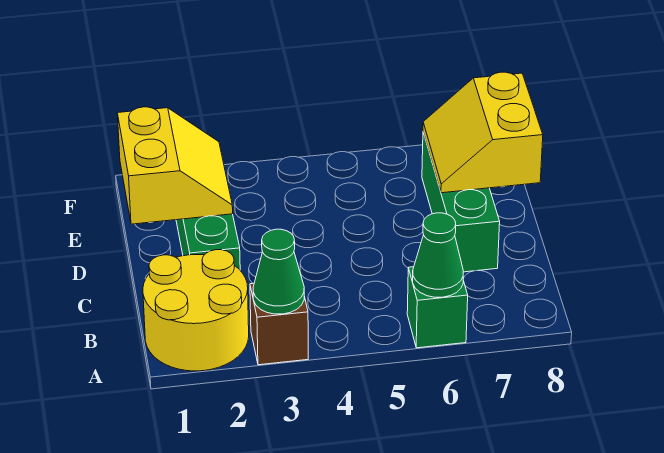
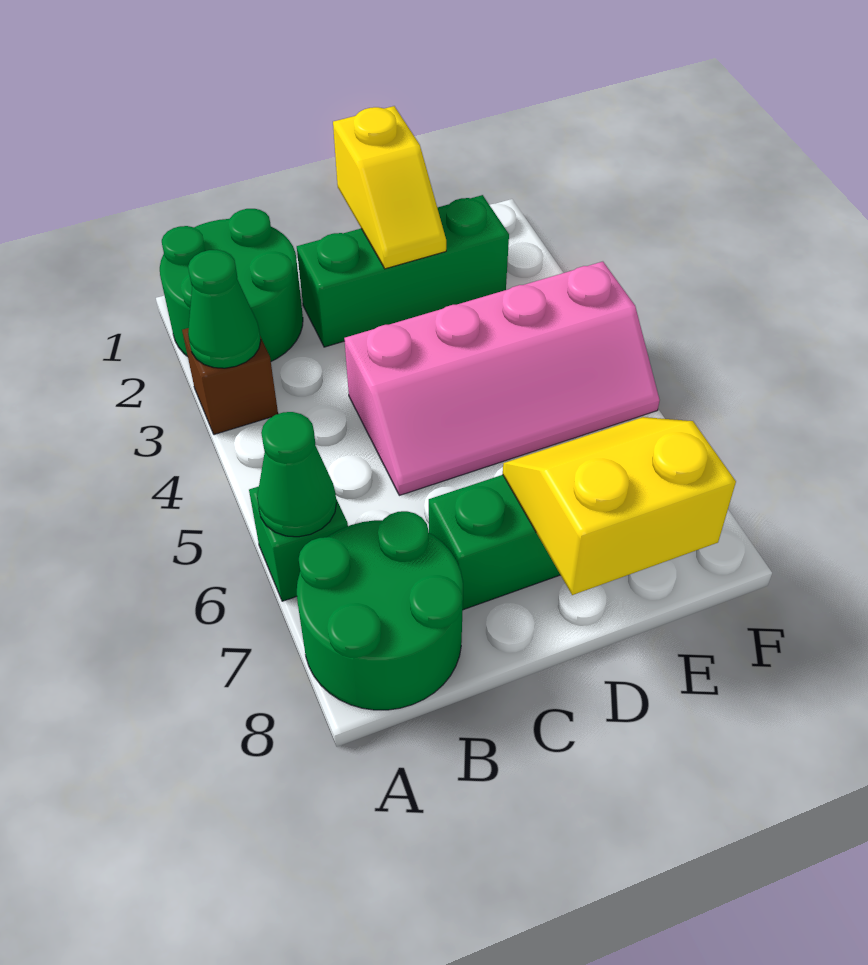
yellow round brick A1:B2 level 1 -> green round brick A1:B2 level 1
none -> green round brick A7:B8 level 1
none -> pink slope C4:F5 level 1 top 4
yellow slope D1:E2 level 2 top 1 -> yellow slope D1:D2 level 2 top 1

